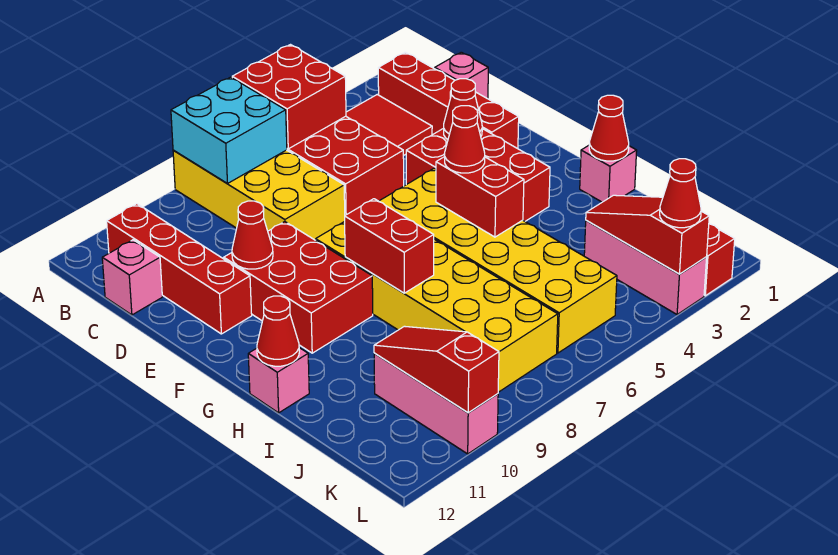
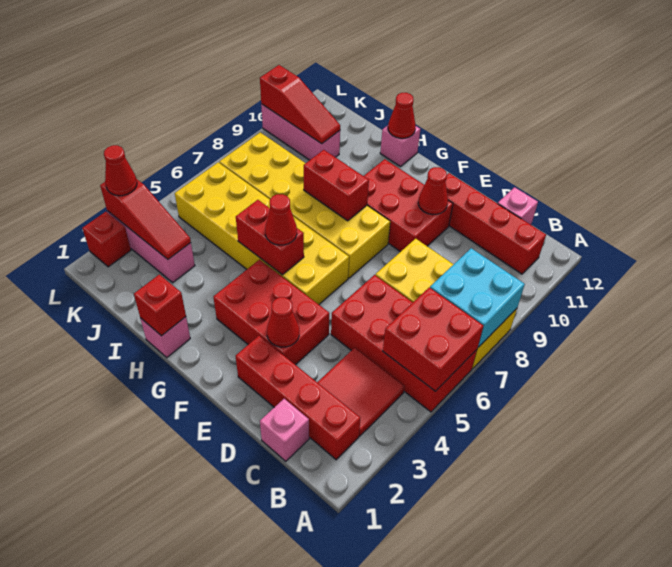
red cone H1 level 2 -> red brick H1 level 2

